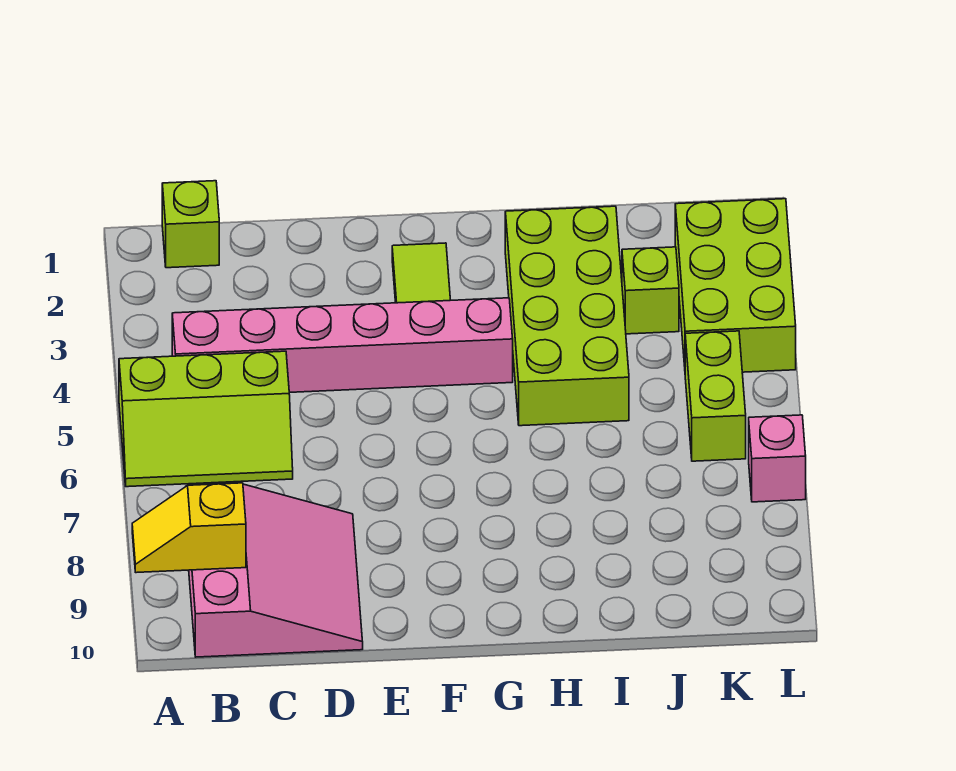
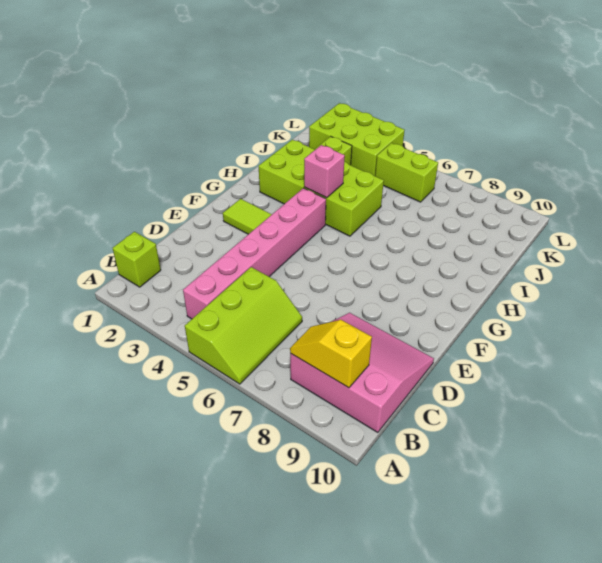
yellow slope A9:B9 level 2 top B -> yellow slope B8:B9 level 2 top 9
pink brick L7 level 1 -> pink brick H4 level 2

